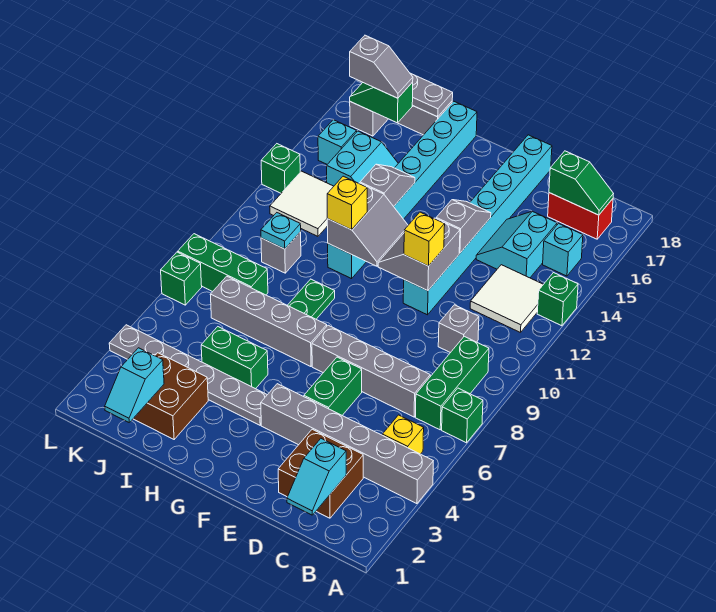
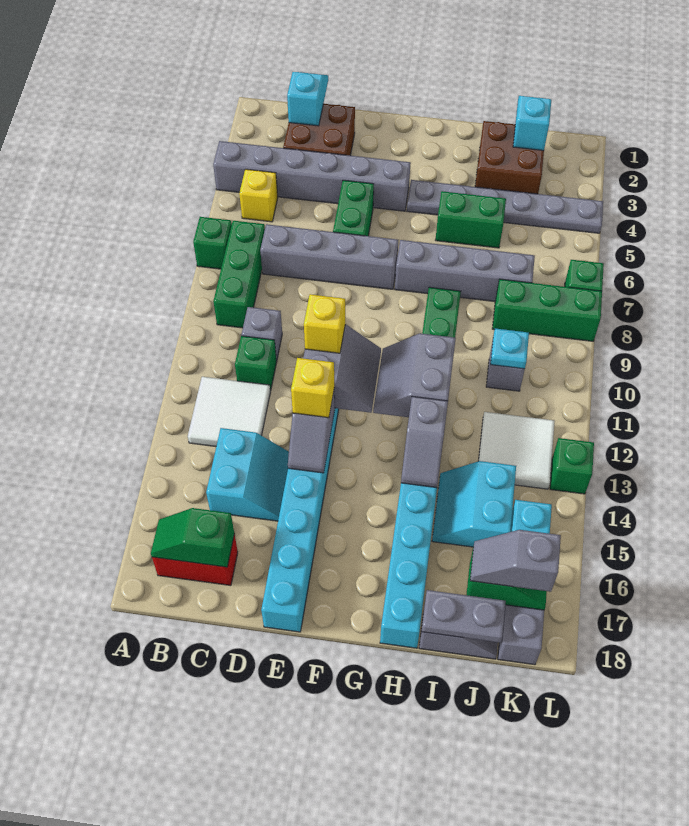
green brick A13 level 1 -> green brick C11 level 1
cyan brick B15 level 1 -> none
yellow brick H11 level 3 -> yellow brick E13 level 3

